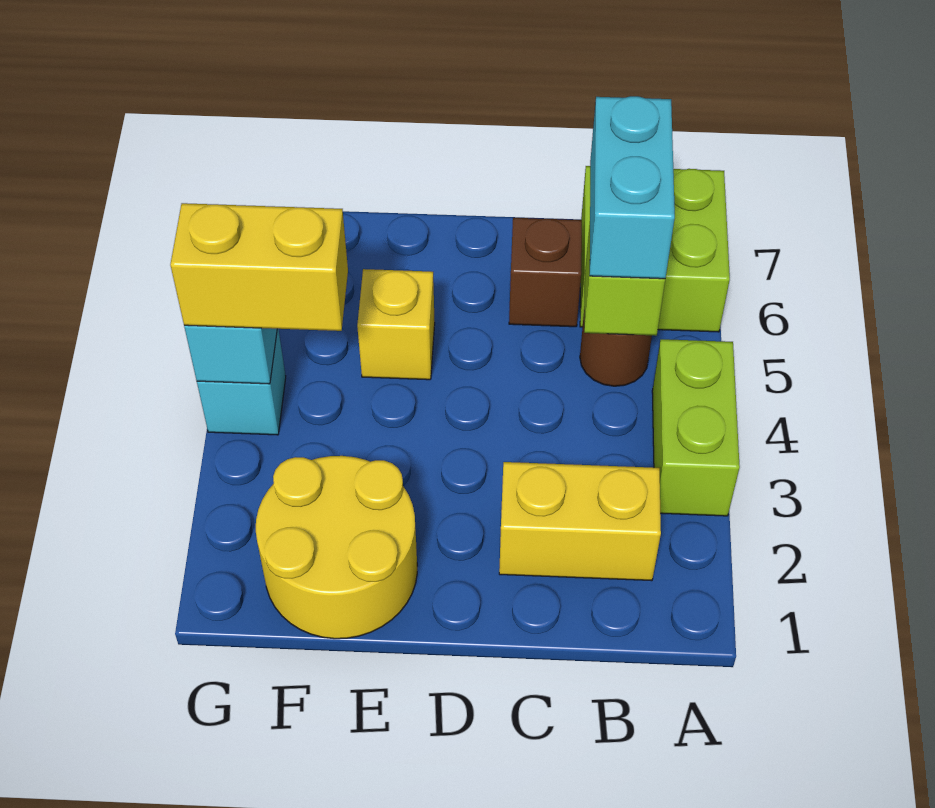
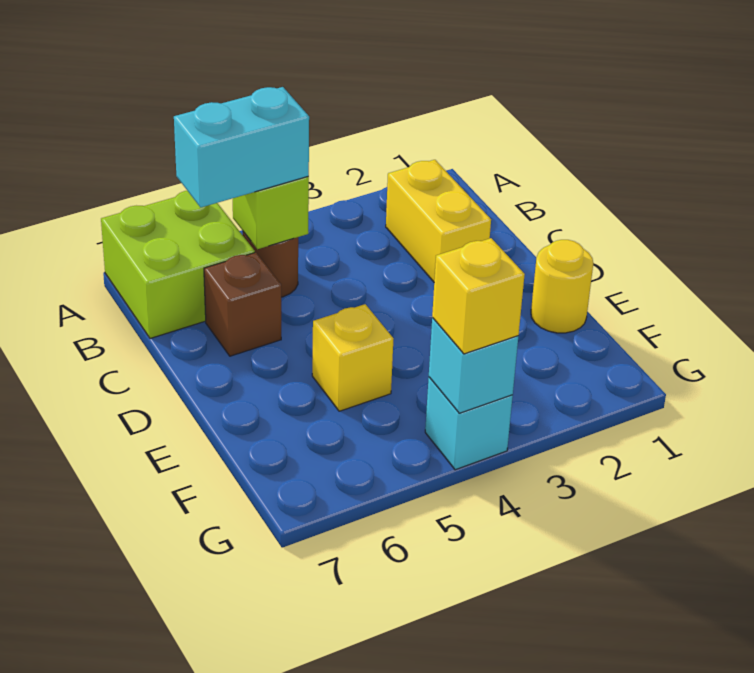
lime brick A3:A4 level 1 -> none
yellow round brick E1:F2 level 1 -> yellow round brick E1 level 1
yellow brick F4:G4 level 3 -> yellow brick G4 level 3

